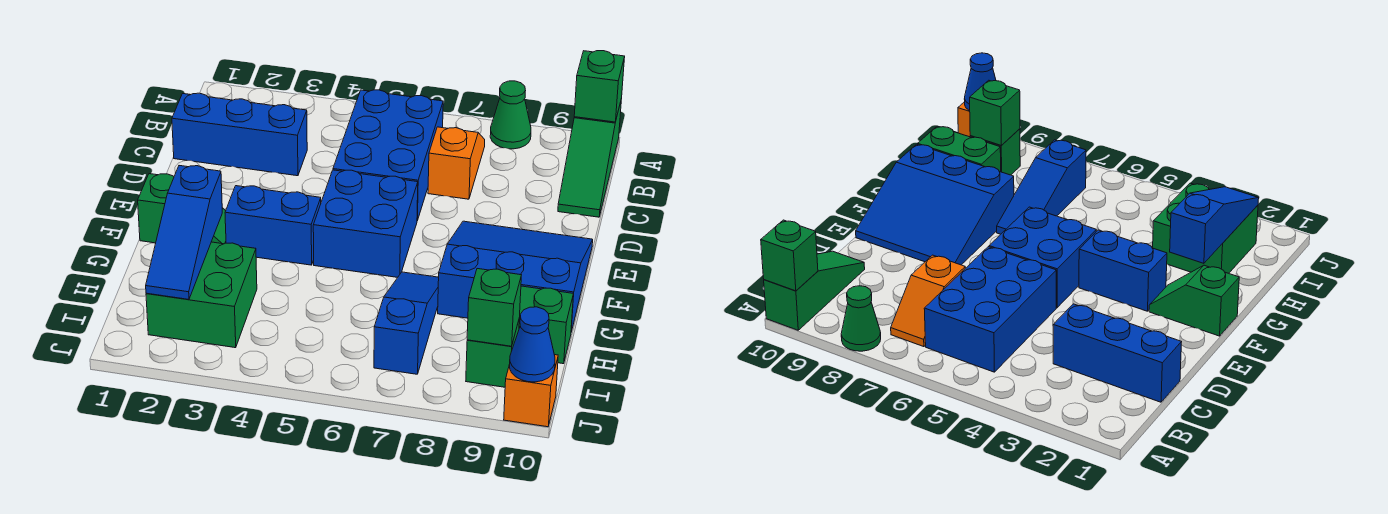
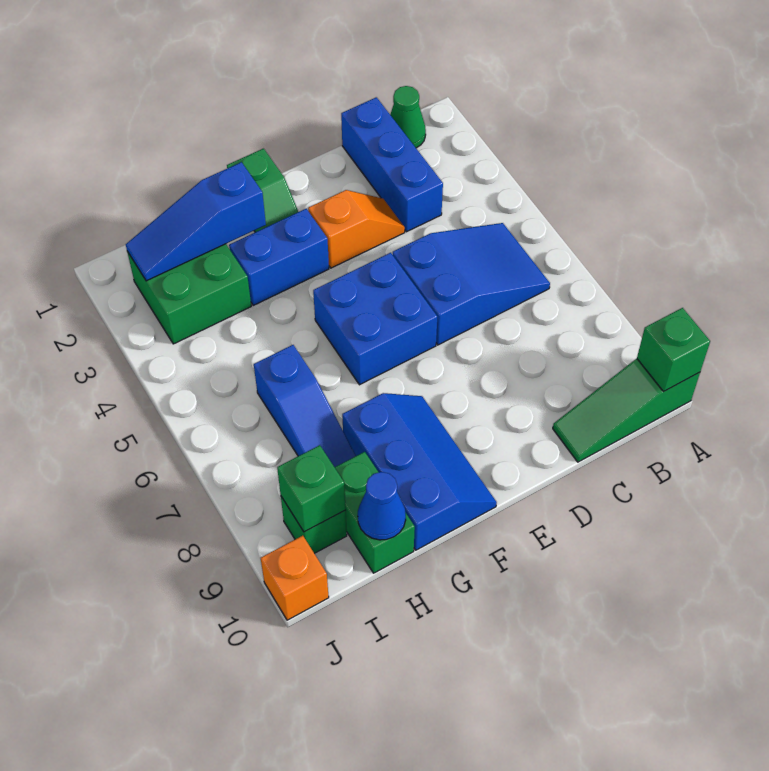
green cone A8 level 1 -> green cone B1 level 1
blue brick B5:D6 level 1 -> blue slope B5:D6 level 1 top D
orange slope B7:C7 level 1 top C -> orange slope D3:E3 level 1 top E
blue slope E8:G10 level 1 top G -> blue slope F8:G10 level 1 top G
blue brick F3:F4 level 1 -> blue brick F3:G3 level 1
blue slope G7:I7 level 1 top I -> blue slope H6:H8 level 1 top 6
blue cone J10 level 2 -> blue cone H10 level 2

